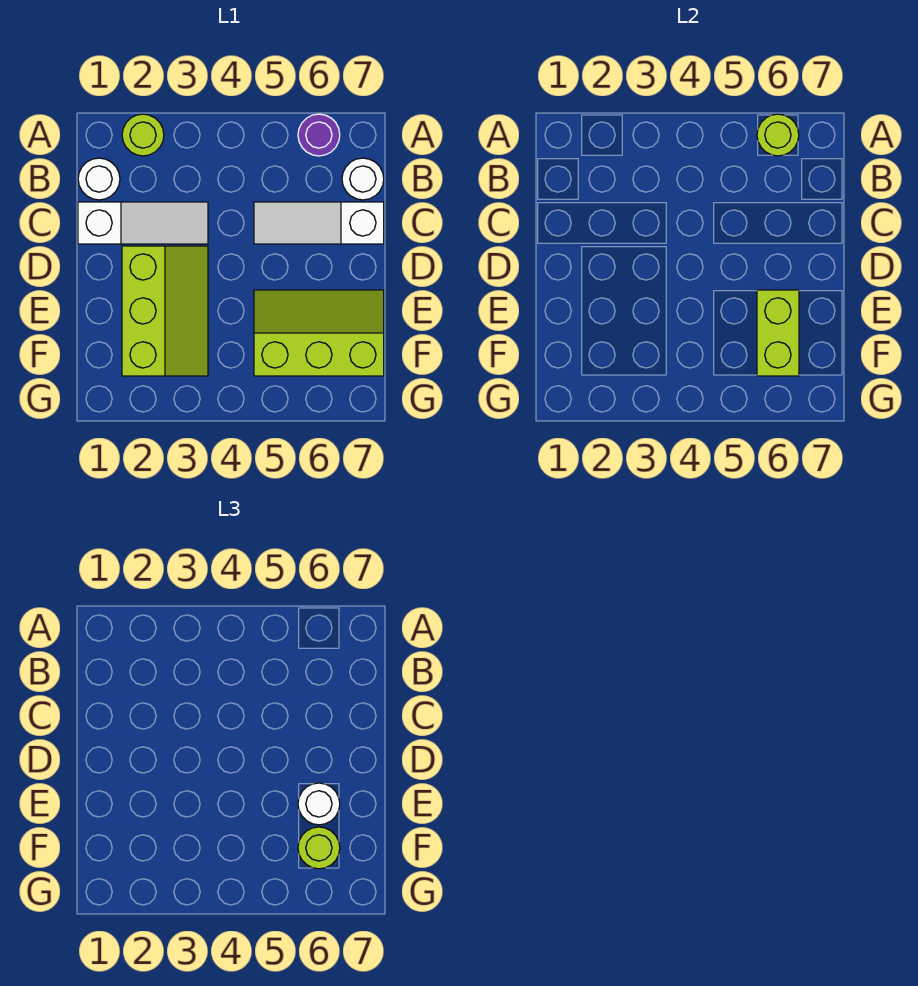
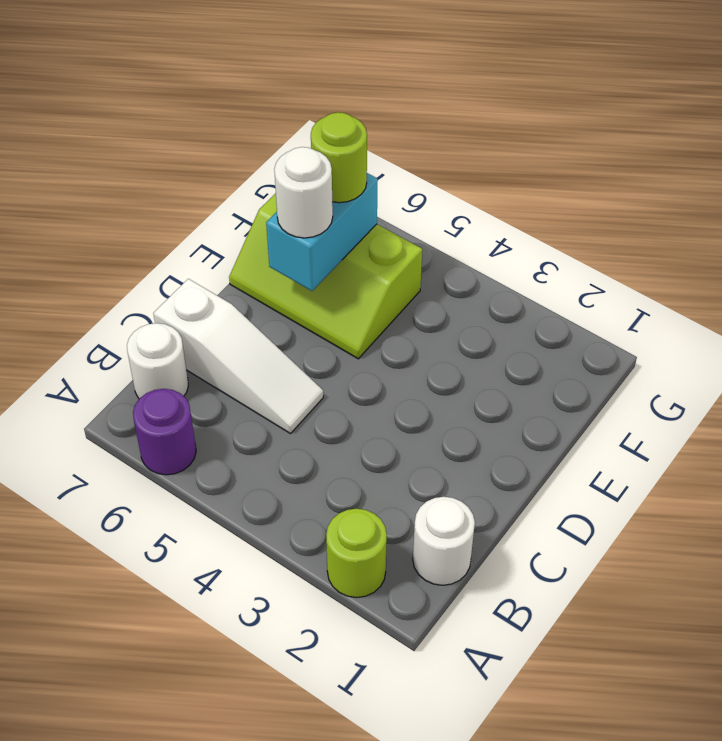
lime round brick A6 level 2 -> none
white slope C1:C3 level 1 top 1 -> none
lime slope D2:F3 level 1 top 2 -> none
lime brick E6:F6 level 2 -> cyan brick E6:F6 level 2

